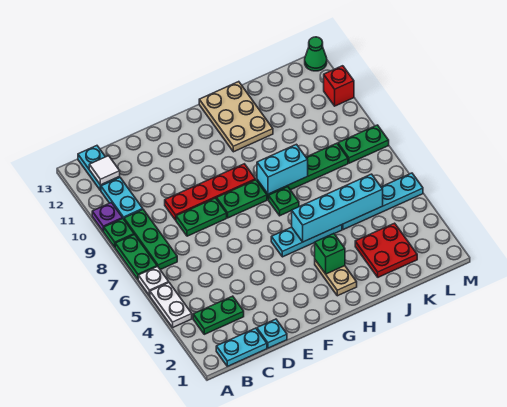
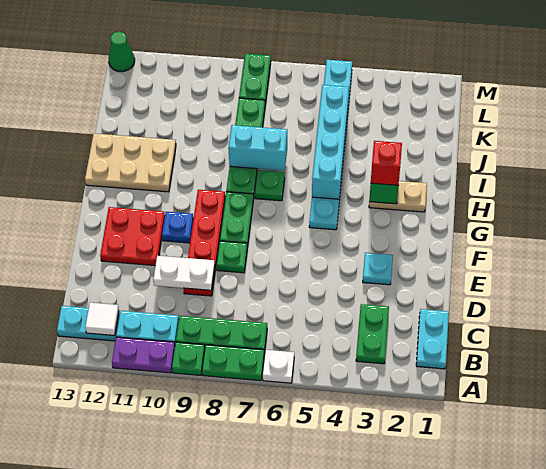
white plate A4:A5 level 1 -> white plate D9:D10 level 2
purple plate A10 level 1 -> purple plate A10:A11 level 1
cyan plate D1 level 1 -> cyan plate E3 level 1
green plate D8:E8 level 1 -> green plate E8 level 1
none -> blue plate F10 level 1
cyan brick H8:I8 level 2 -> cyan brick I7:I8 level 2
red plate J2:K3 level 1 -> red plate E11:F12 level 1
red brick M11 level 1 -> red brick H3 level 3

